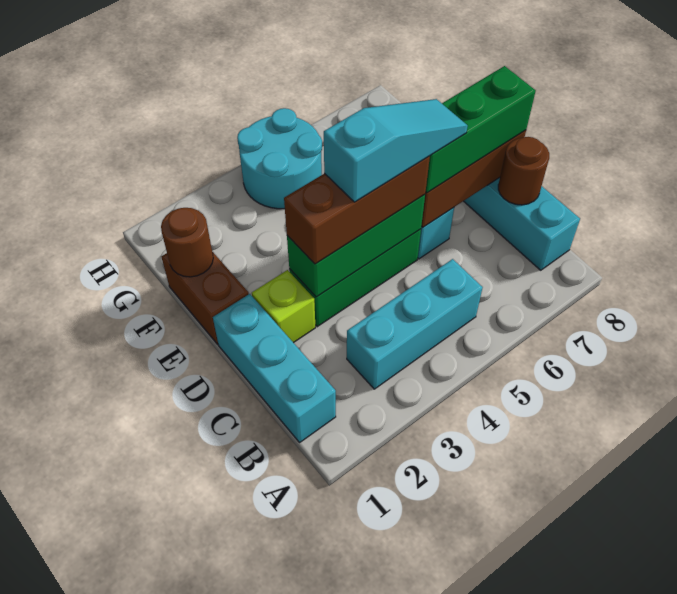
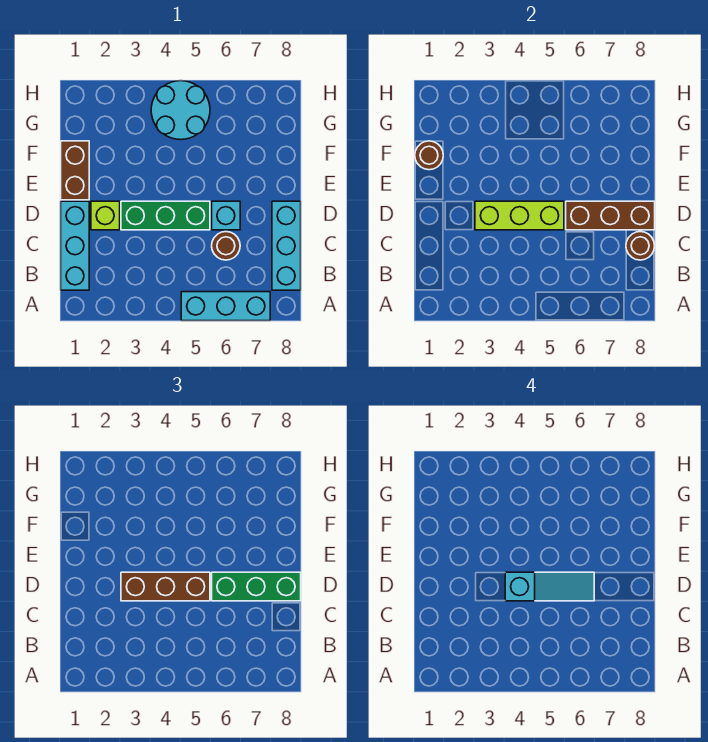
cyan brick B3:B5 level 1 -> cyan brick A5:A7 level 1
none -> brown round brick C6 level 1
green brick D3:D5 level 2 -> lime brick D3:D5 level 2

